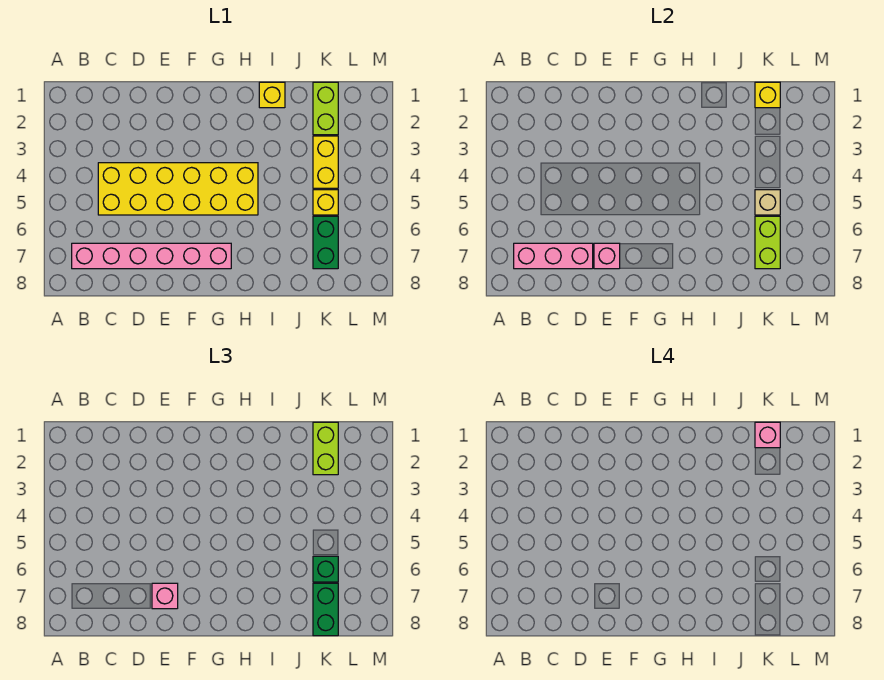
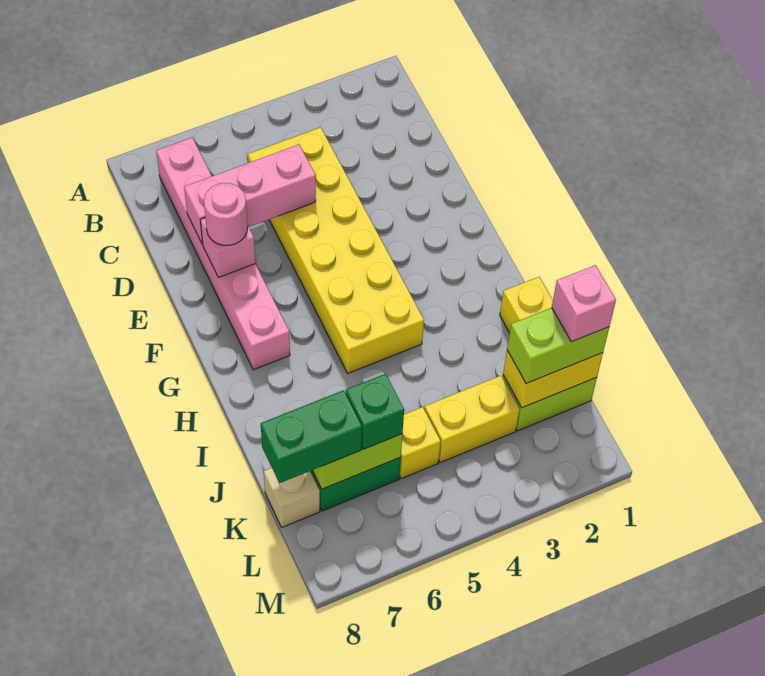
pink brick B7:D7 level 2 -> pink brick D5:D7 level 2
pink brick E7 level 3 -> pink round brick E7 level 3
yellow brick K1 level 2 -> yellow brick K1:K2 level 2
tan brick K5 level 2 -> tan brick K8 level 1

